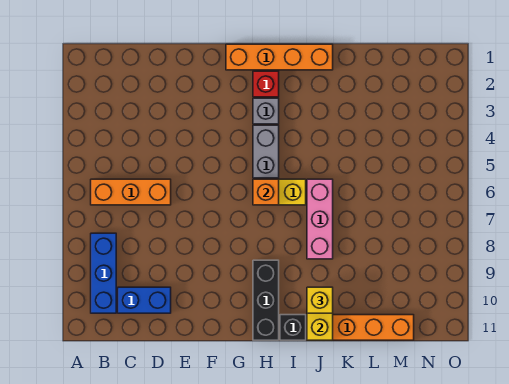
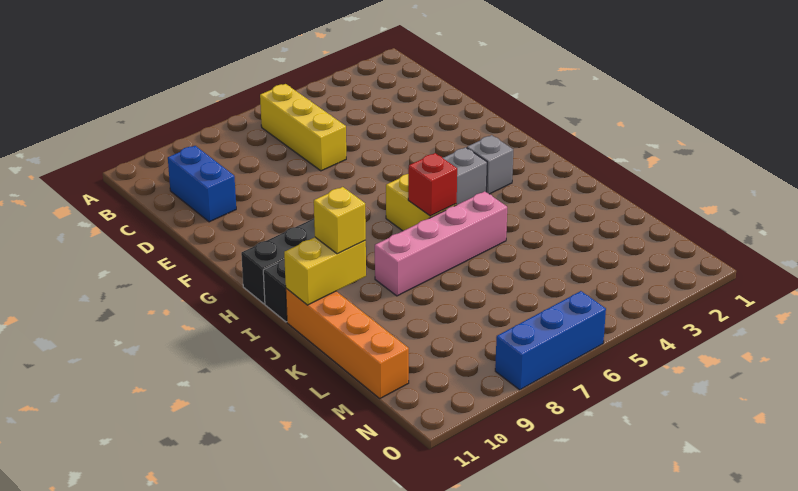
orange brick B6:D6 level 1 -> yellow brick B6:D6 level 1
blue brick B8:B10 level 1 -> blue brick O6:O8 level 1
orange brick G1:J1 level 1 -> none
red brick H2 level 1 -> red brick I6 level 2
orange brick H6 level 2 -> none
pink brick J6:J8 level 1 -> pink brick J5:J8 level 1

